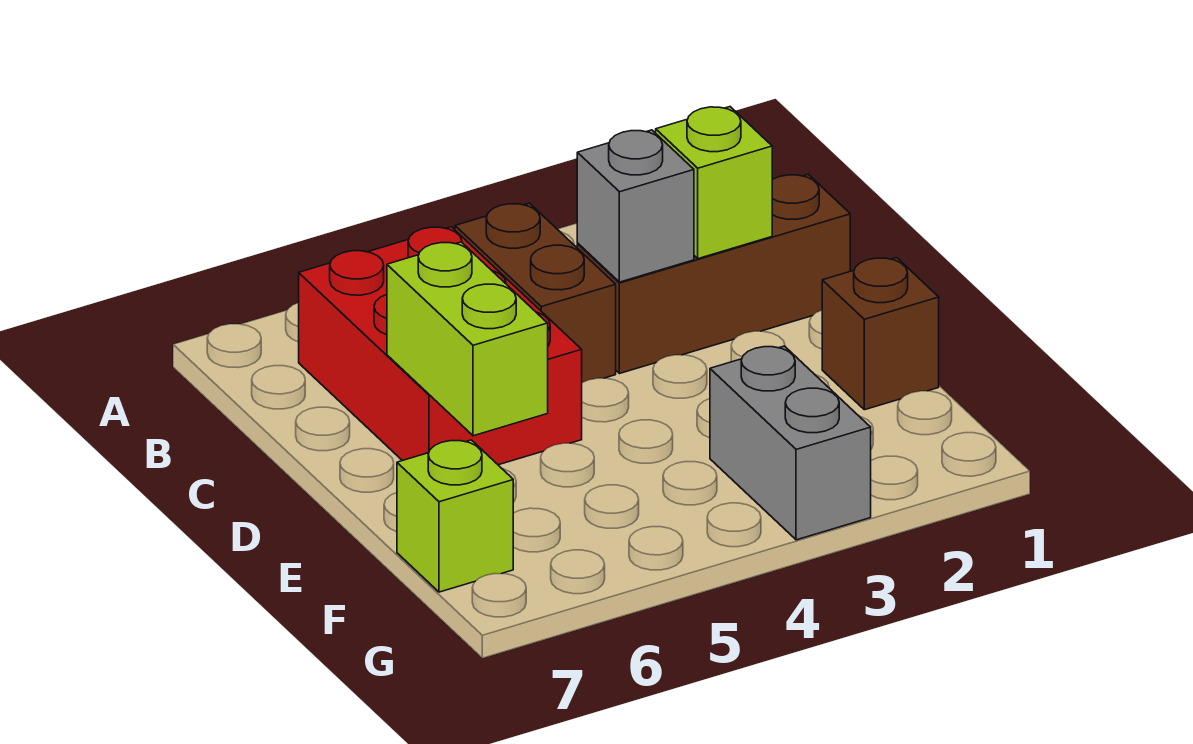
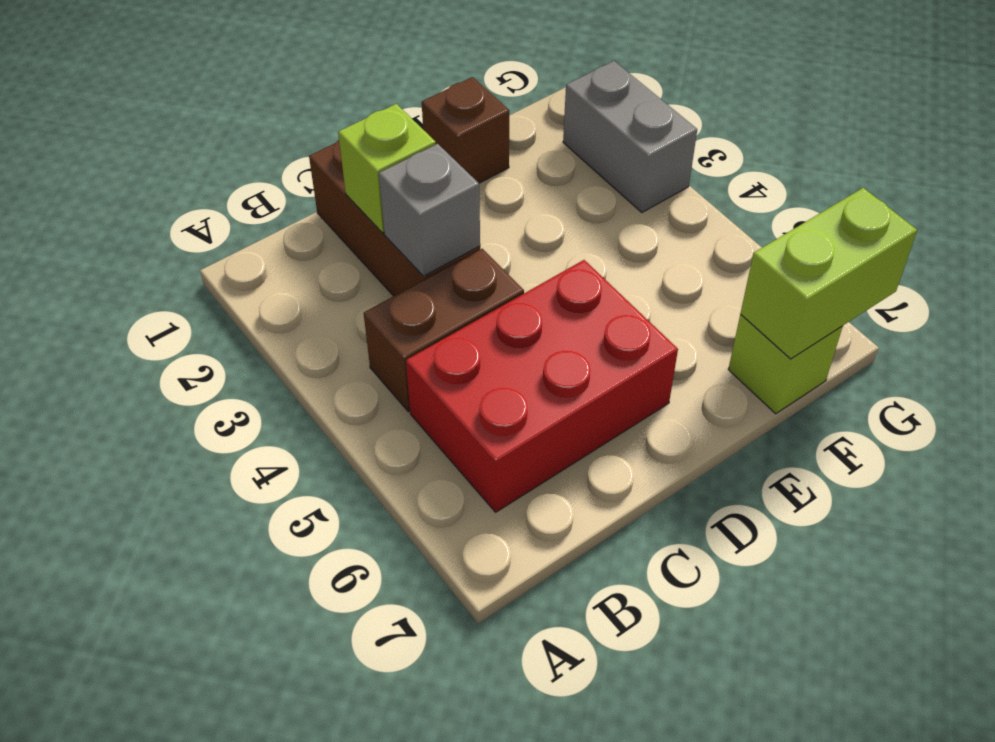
lime brick D6:E6 level 2 -> lime brick F7:G7 level 2
grey brick F3:G3 level 1 -> grey brick G2:G3 level 1

